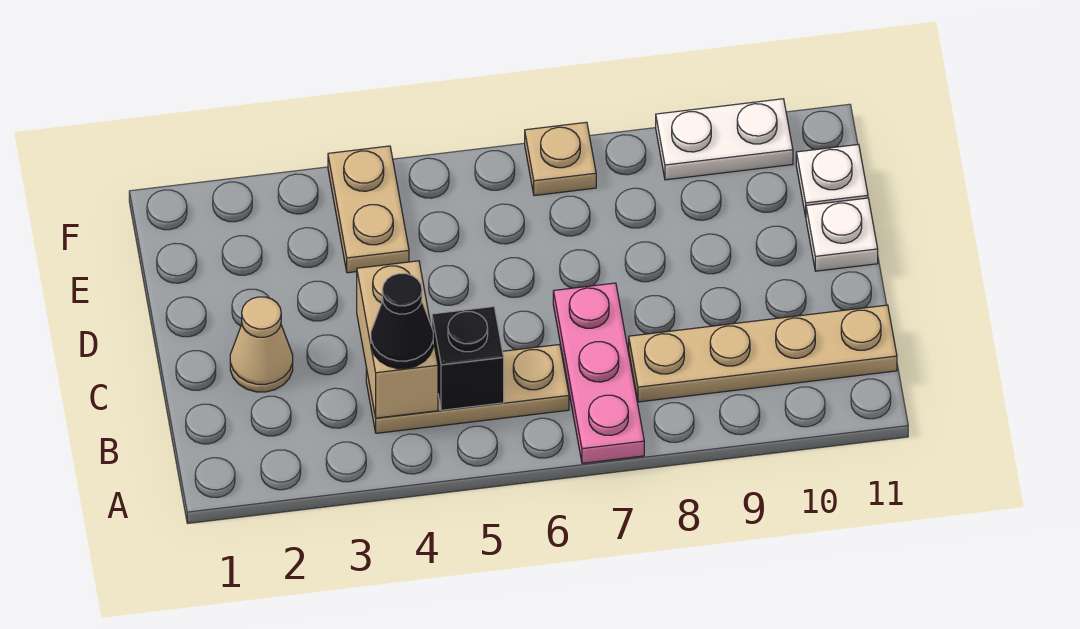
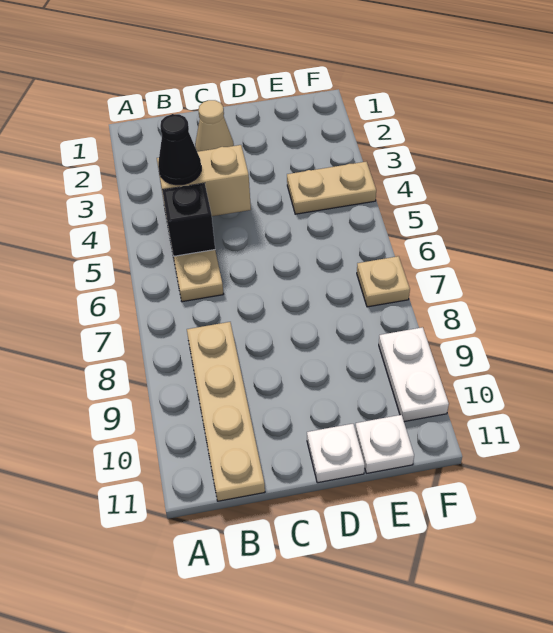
pink plate A7:C7 level 1 -> none

